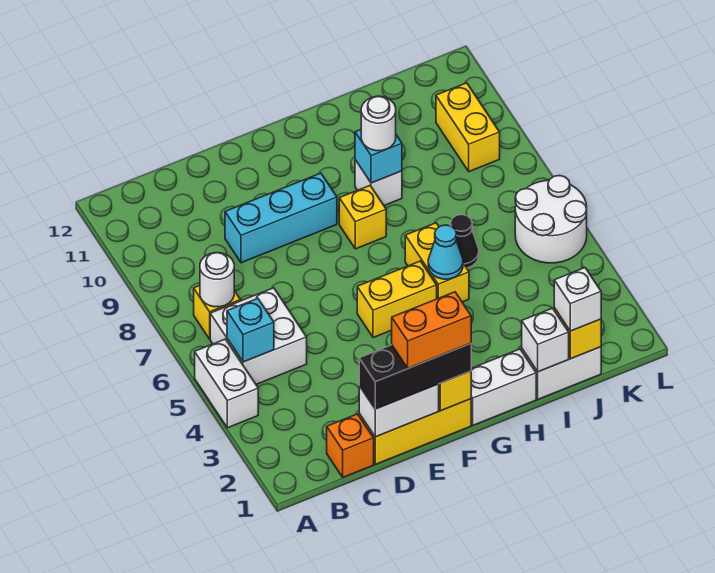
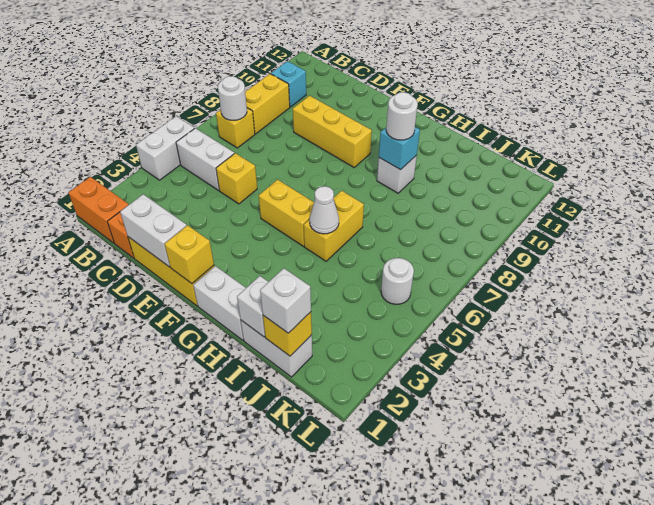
white brick B5:C6 level 1 -> white brick B5:C5 level 1
cyan brick B5 level 2 -> cyan brick B10 level 1
black brick D1:F1 level 3 -> none
cyan brick D9:F9 level 1 -> yellow brick D9:F9 level 1
orange brick E1:F1 level 4 -> orange brick A1:B1 level 1
yellow brick G8 level 1 -> yellow brick D5 level 1
cyan cone H5 level 2 -> white cone H5 level 2
black cone I6 level 1 -> none
white round brick K5:L6 level 1 -> white round brick K5 level 1
yellow brick K9:K10 level 1 -> yellow brick B8:B9 level 1

